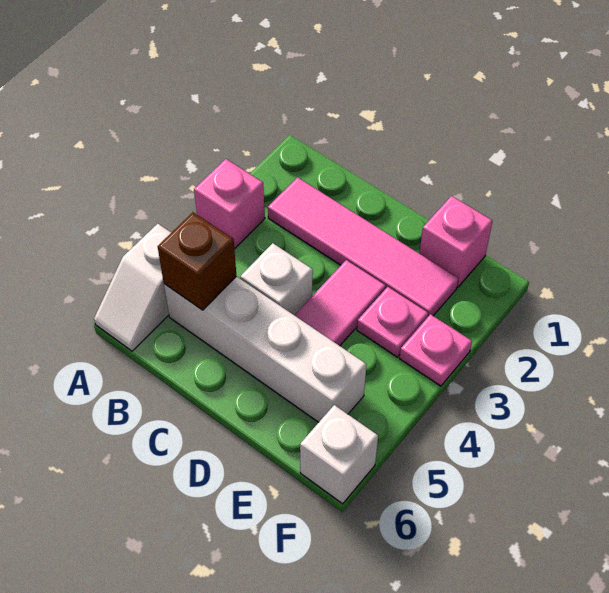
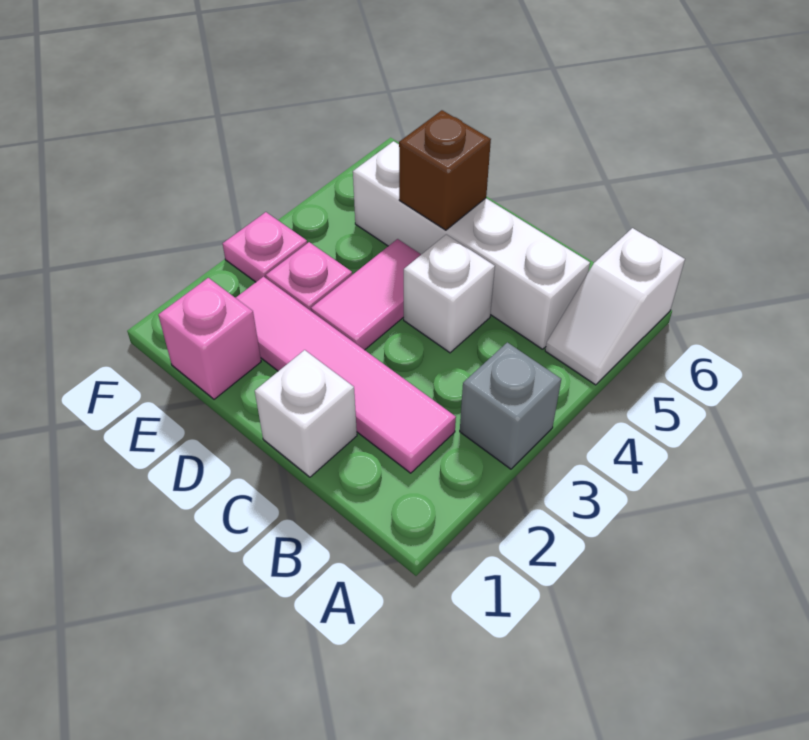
pink brick A3 level 1 -> grey brick A3 level 1
white slope A5:A6 level 1 top 5 -> white slope A5:A6 level 1 top 6
brown brick B5 level 2 -> brown brick D5 level 2
white brick F6 level 1 -> white brick C1 level 1

